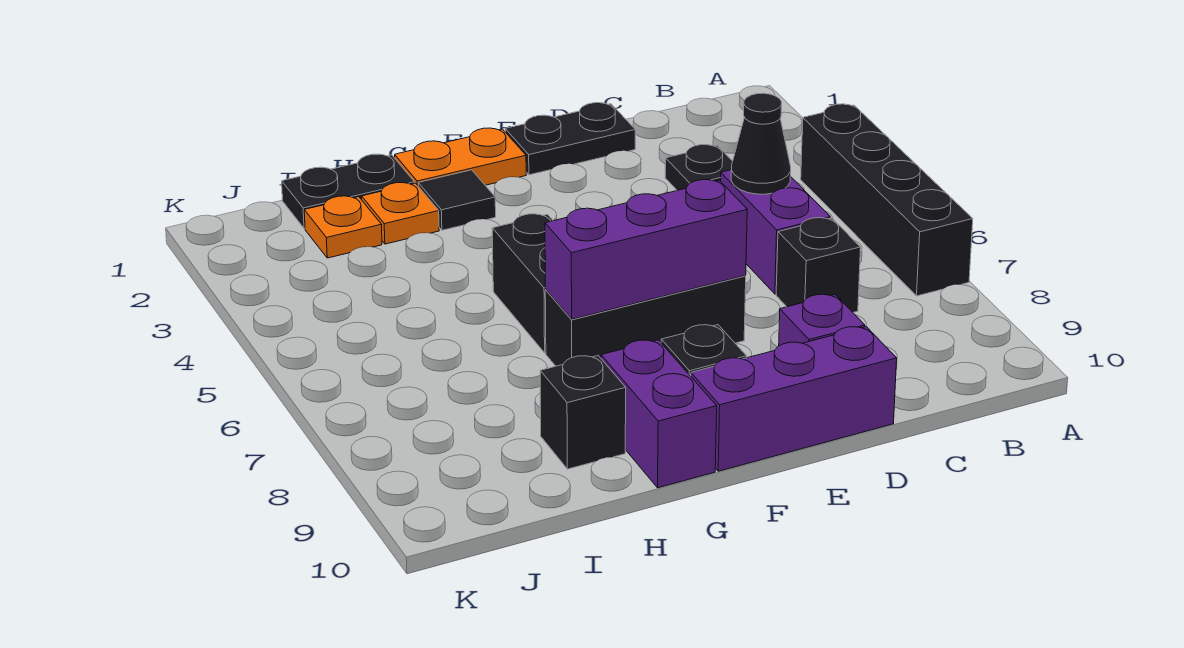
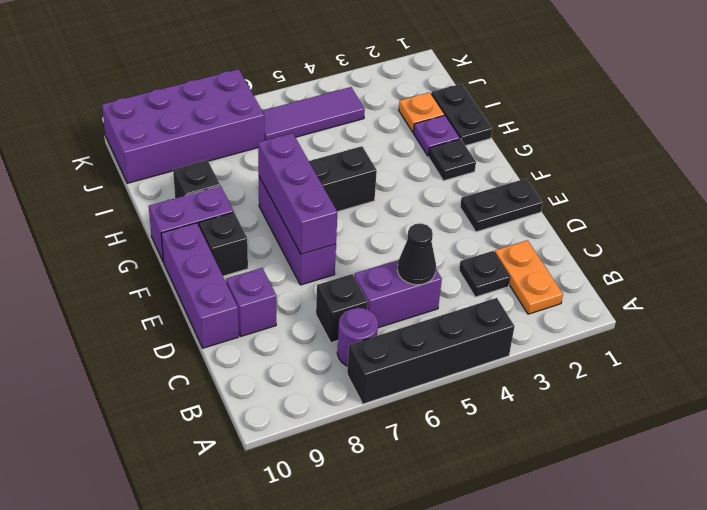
none -> purple round brick B7 level 1
black plate D1:E1 level 1 -> black plate E1:E2 level 1
black brick E7:G7 level 1 -> purple brick E7:G7 level 1
orange plate F1:G1 level 1 -> orange plate B2:C2 level 1
black tile G2 level 1 -> black plate G2 level 1
orange plate H2 level 1 -> purple plate H2 level 1
none -> purple tile J4:J6 level 1
none -> purple brick J7:K10 level 1

